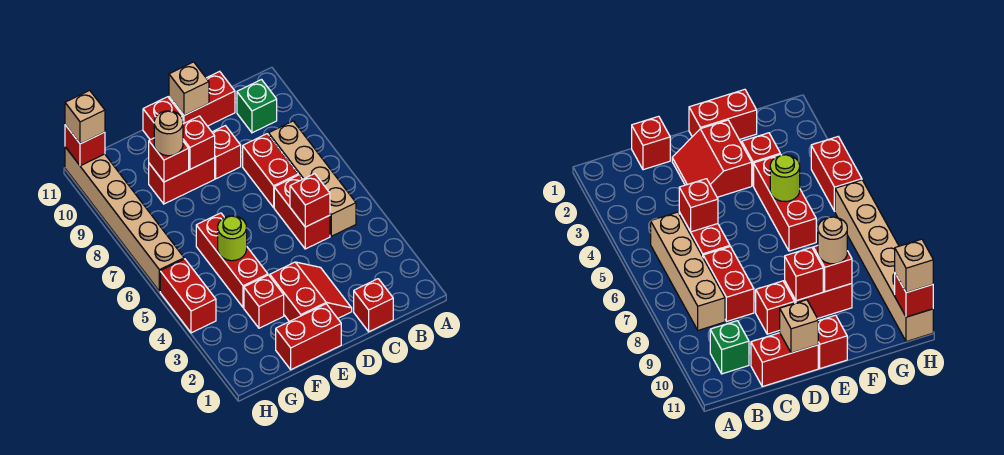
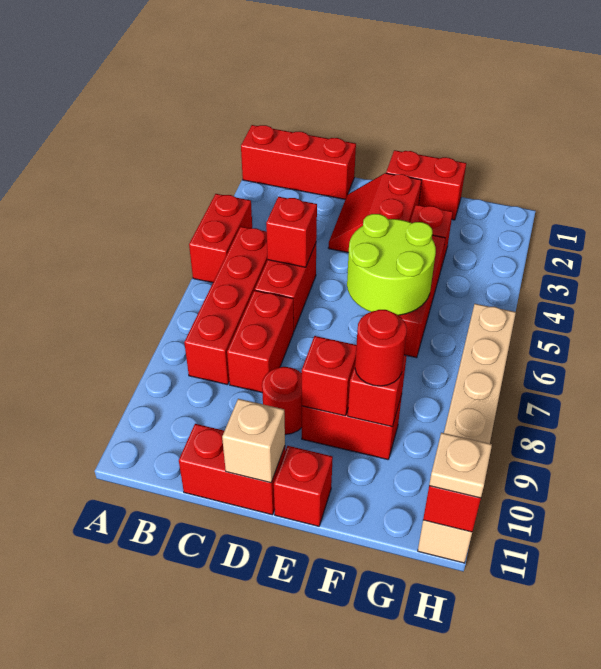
tan brick B5:B8 level 1 -> red brick B5:B8 level 1
green brick B10 level 1 -> none
red brick C1 level 1 -> red brick A1:C1 level 1
red brick D9 level 1 -> red round brick D9 level 1
lime round brick F5 level 2 -> lime round brick E5:F6 level 2
tan round brick F9 level 3 -> red round brick F9 level 3
red brick H4:H5 level 1 -> red brick A4:A5 level 1
tan brick H11 level 3 -> tan plate H11 level 3

